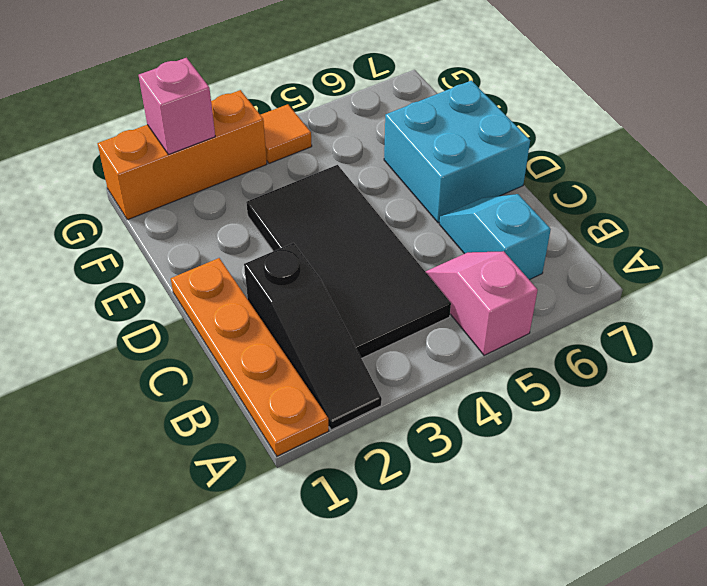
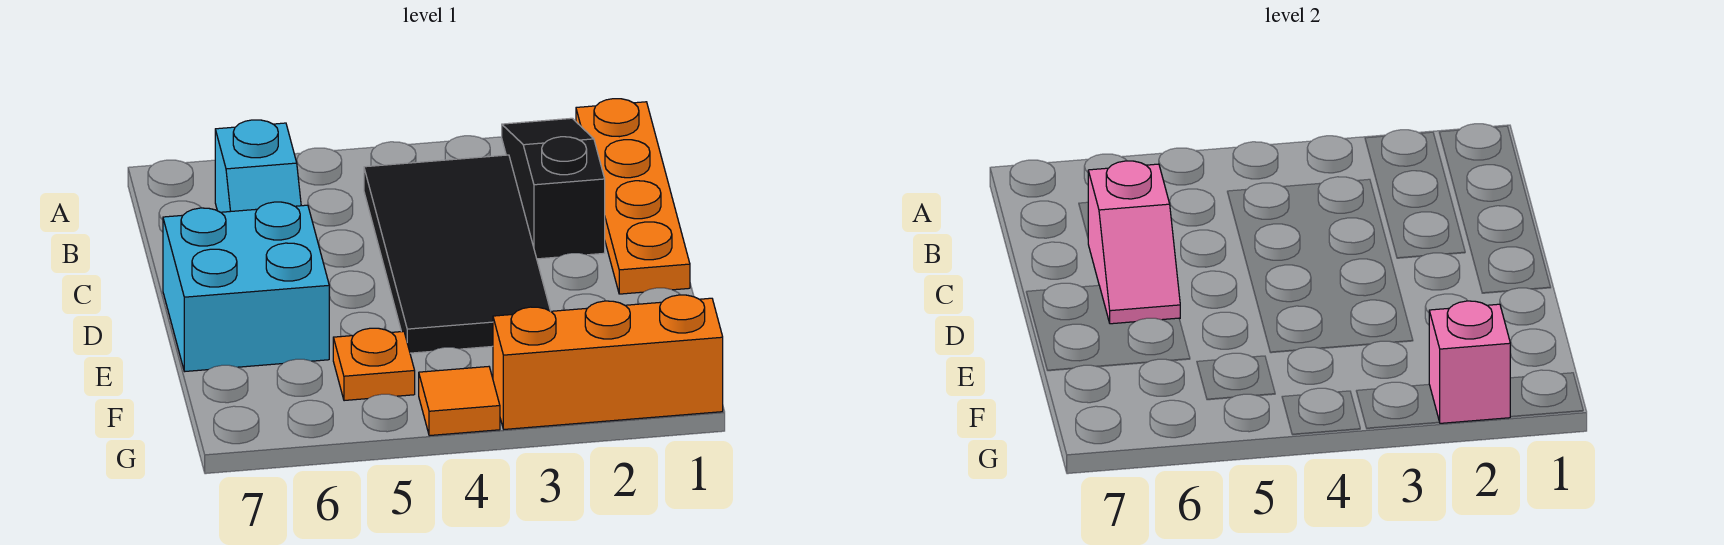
pink slope A5:B5 level 1 top A -> pink slope C6:D6 level 2 top C
none -> orange plate F5 level 1

